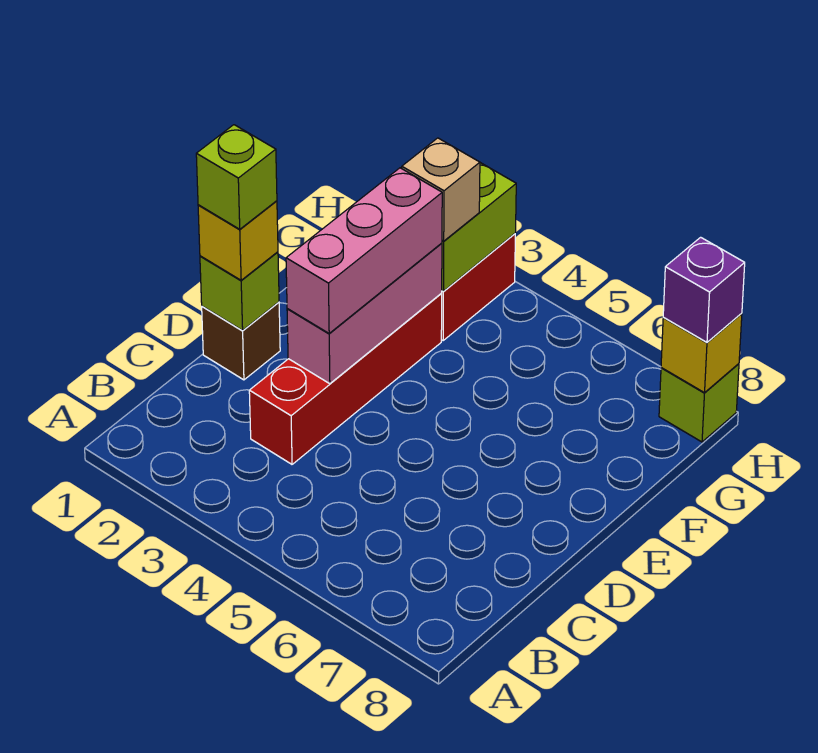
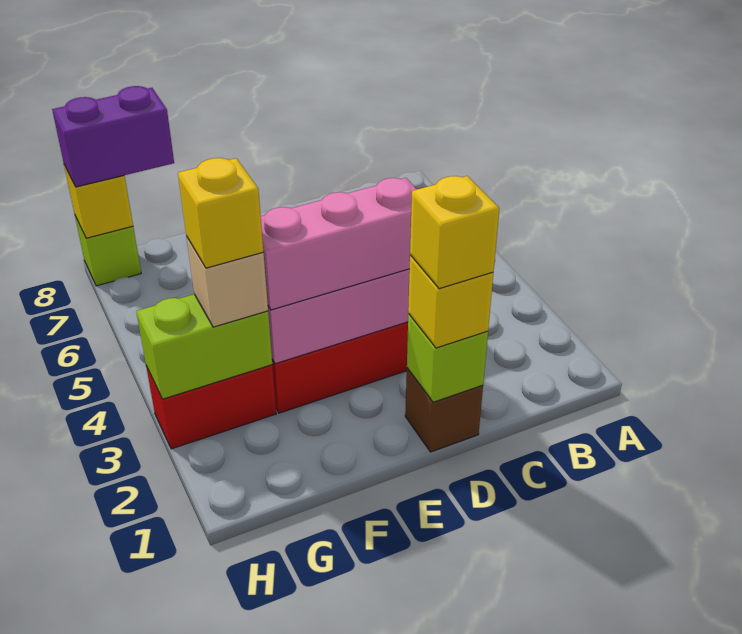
lime brick D1 level 4 -> yellow brick D1 level 4
none -> yellow brick G3 level 4
purple brick H8 level 3 -> purple brick G8:H8 level 3

